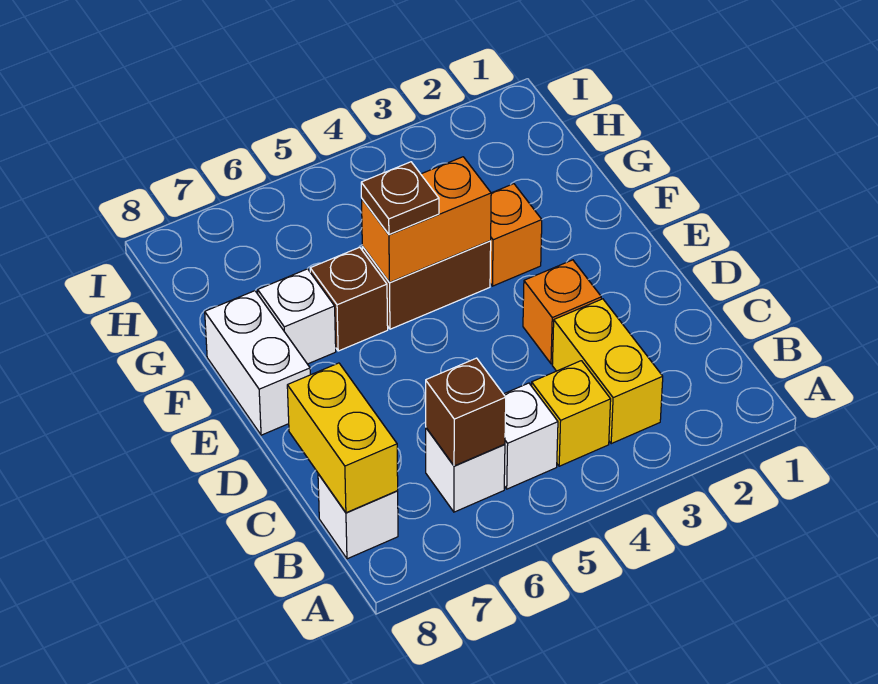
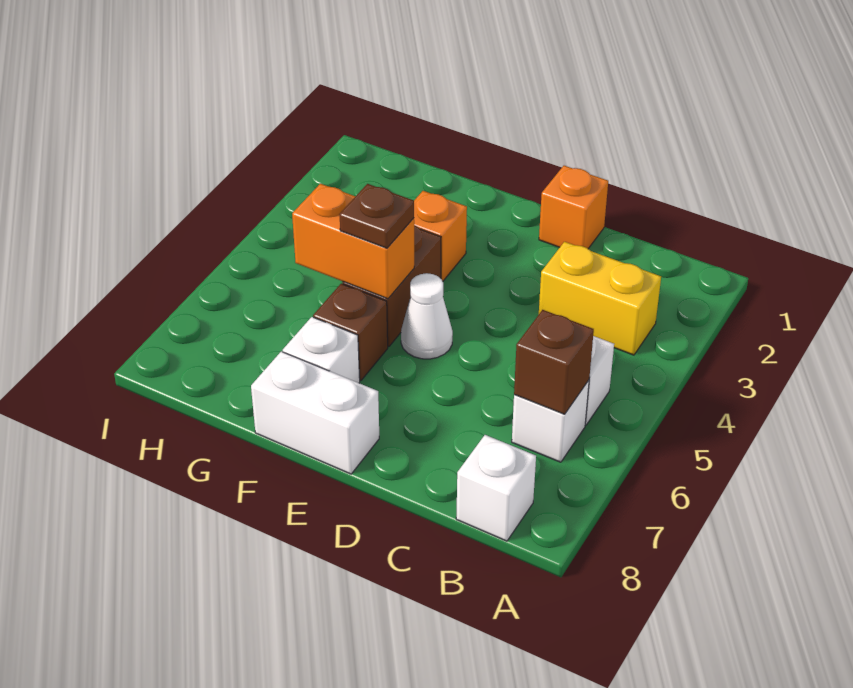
yellow brick B4 level 1 -> none
yellow brick B8:C8 level 2 -> none
orange brick D3 level 1 -> orange brick D1 level 1
none -> white cone E5 level 1
orange brick F4:F5 level 2 -> orange brick F5:G5 level 2

